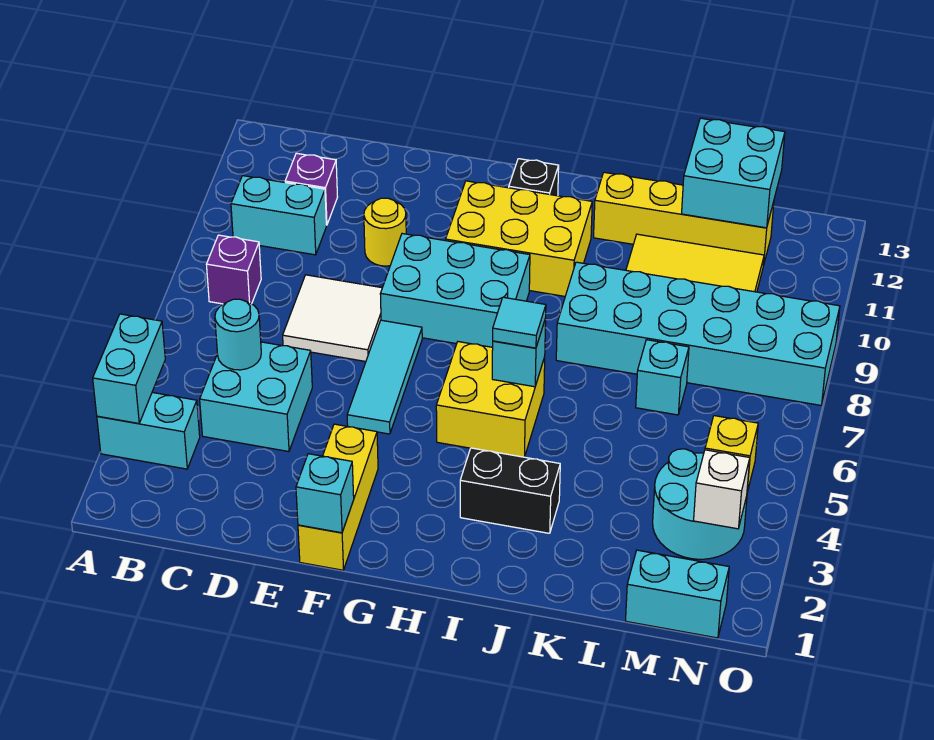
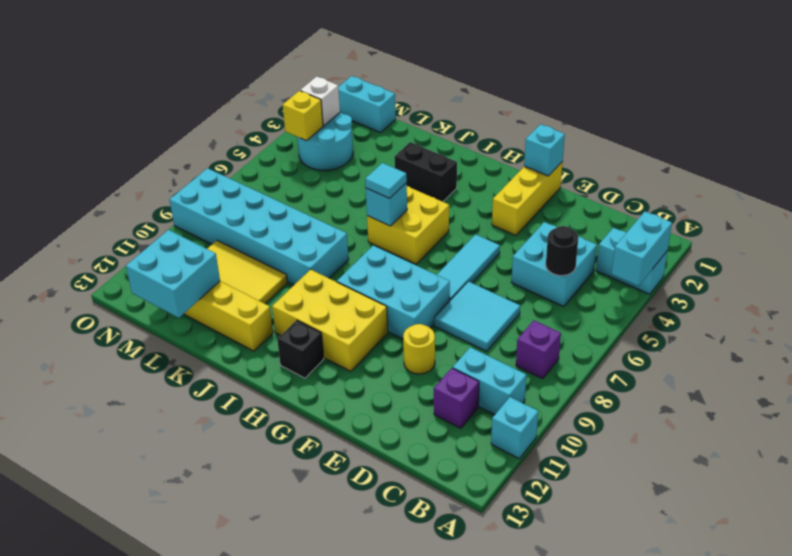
cyan round brick C5 level 2 -> black round brick C5 level 2
white tile D7:E8 level 1 -> cyan tile D7:E8 level 1
cyan brick L7 level 1 -> cyan brick A11 level 1

